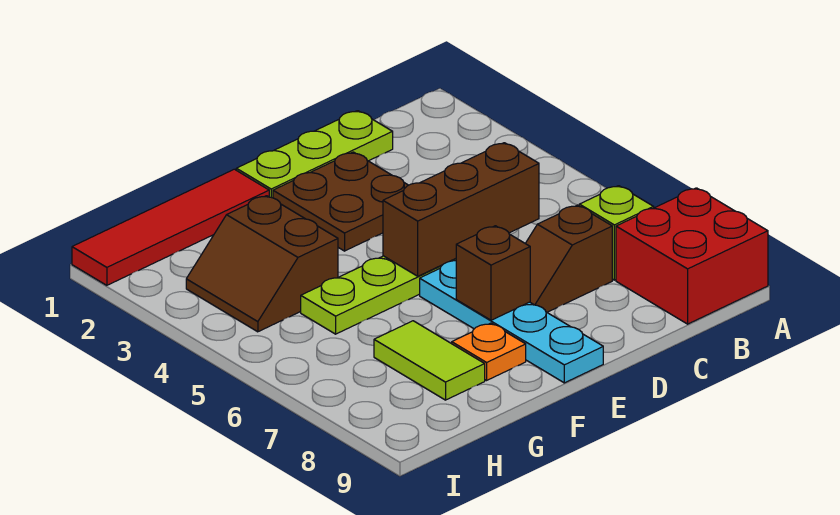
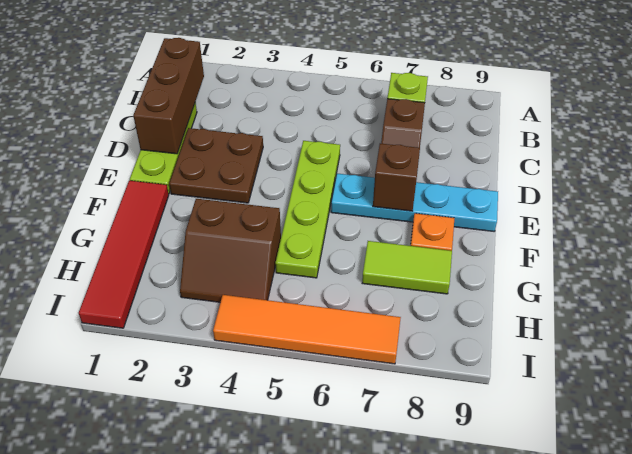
red brick A8:B9 level 1 -> none
brown brick C5:E5 level 2 -> brown brick B1:D1 level 2
none -> orange tile I4:I7 level 1

